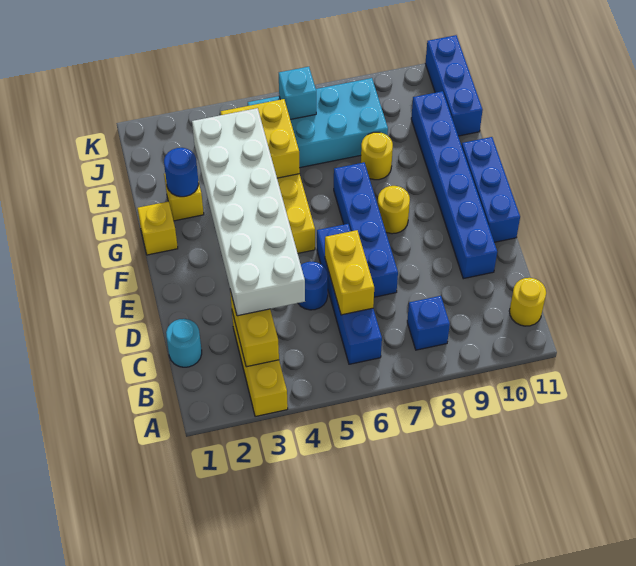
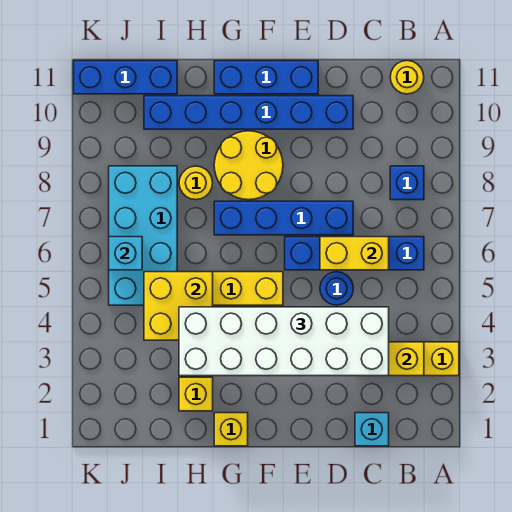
cyan round brick C1 level 1 -> cyan brick C1 level 1
yellow round brick F8 level 1 -> yellow round brick F8:G9 level 1
blue round brick H2 level 2 -> none

